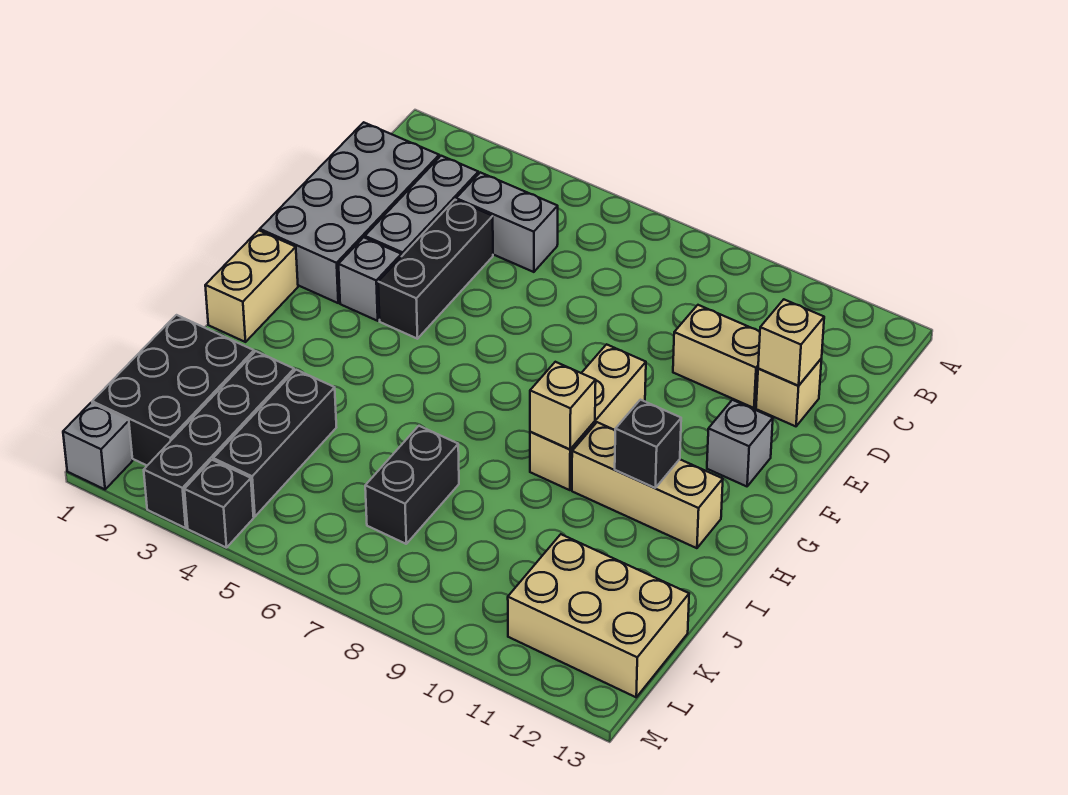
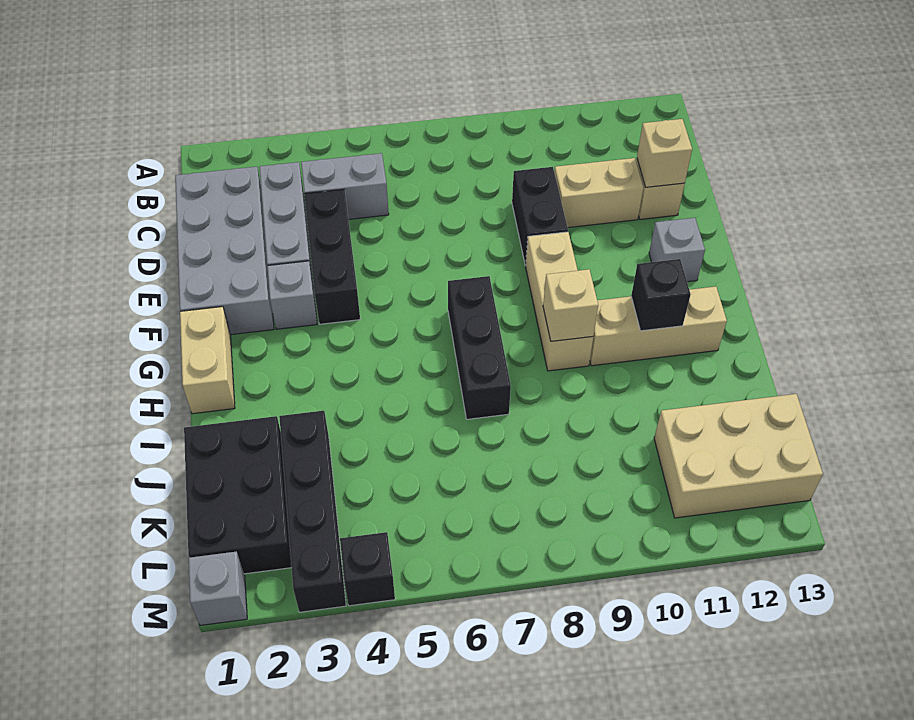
black brick J4:L4 level 1 -> black brick G7:I7 level 1
black brick J7:K7 level 1 -> black brick D9:E9 level 1

